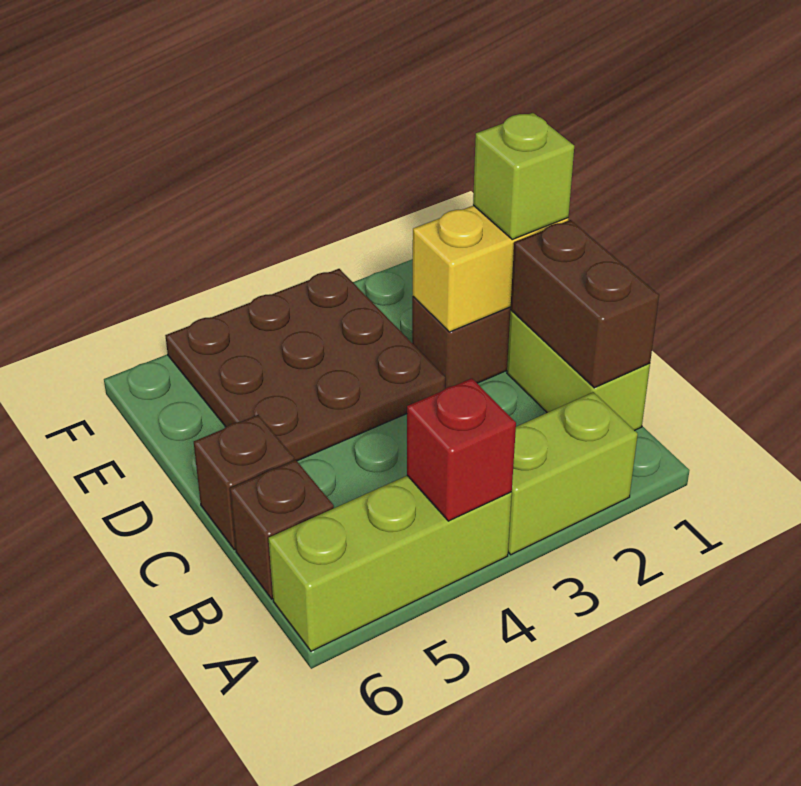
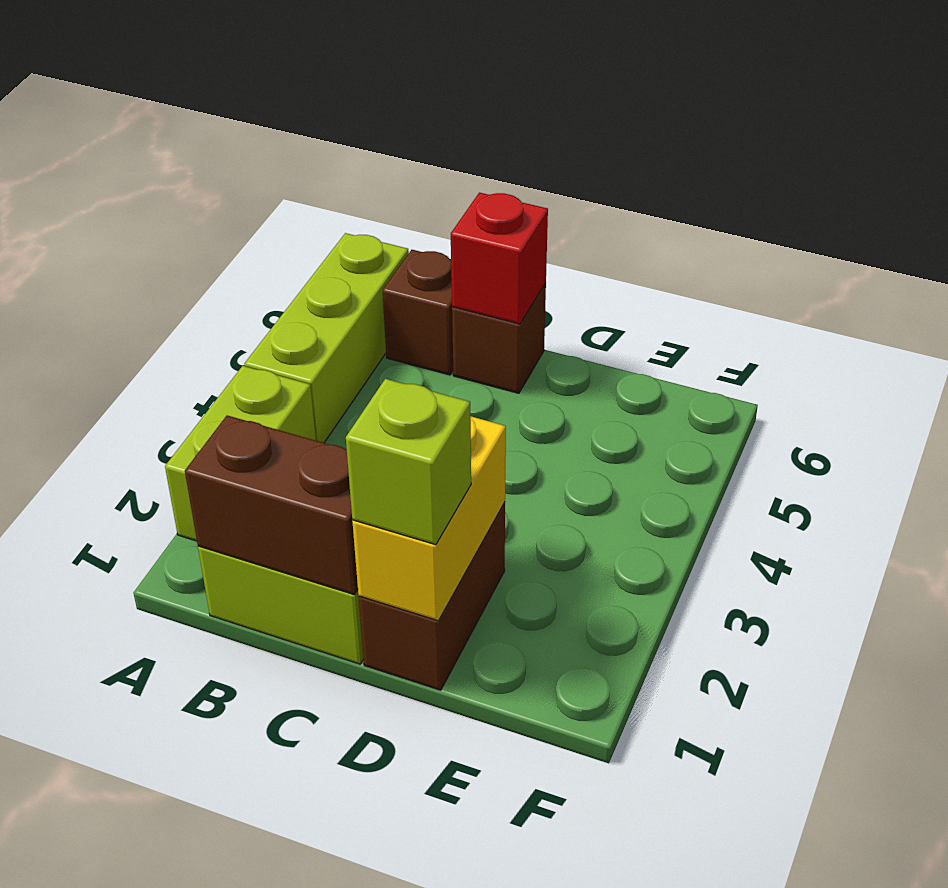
red brick A4 level 2 -> red brick C6 level 2
brown plate D3:F5 level 1 -> none

